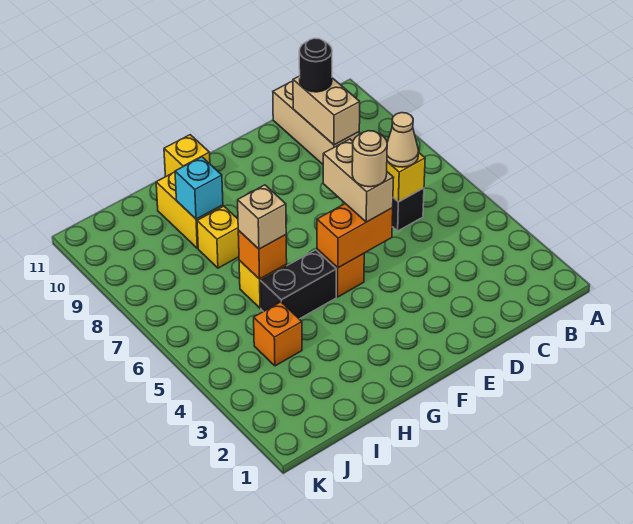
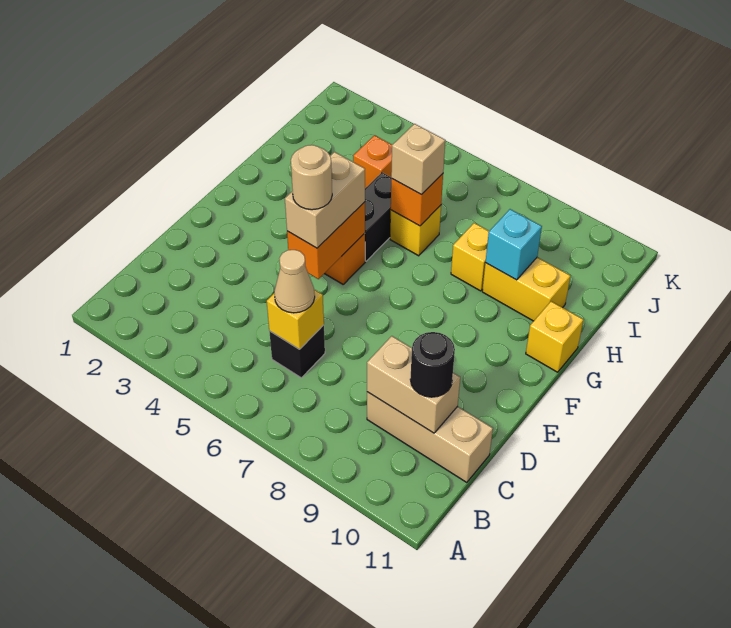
tan brick E5:E6 level 3 -> tan brick E5:F5 level 3

